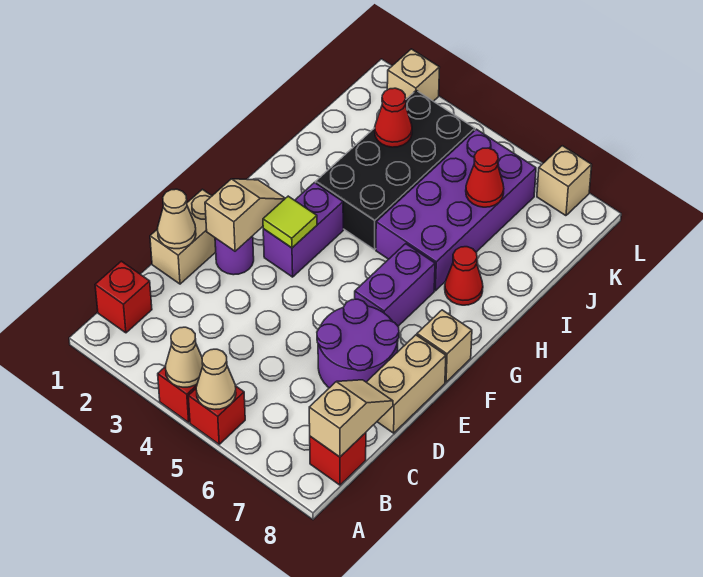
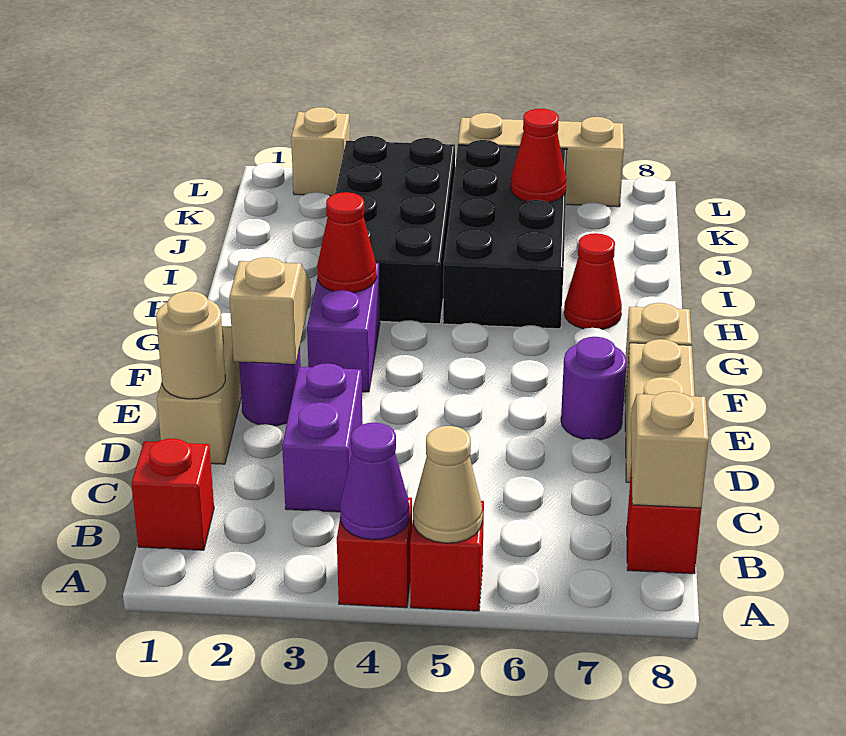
tan cone A4 level 2 -> purple cone A4 level 2
tan cone D1 level 2 -> tan round brick D1 level 2
purple round brick D6:E7 level 1 -> purple round brick E7 level 1
lime tile F3 level 2 -> none
purple brick F6:G6 level 1 -> purple brick C3:D3 level 1
purple brick H5:K6 level 1 -> black brick H5:K6 level 1
red cone J3 level 2 -> red cone G3 level 2
tan brick L7 level 1 -> tan brick L5:L7 level 1

